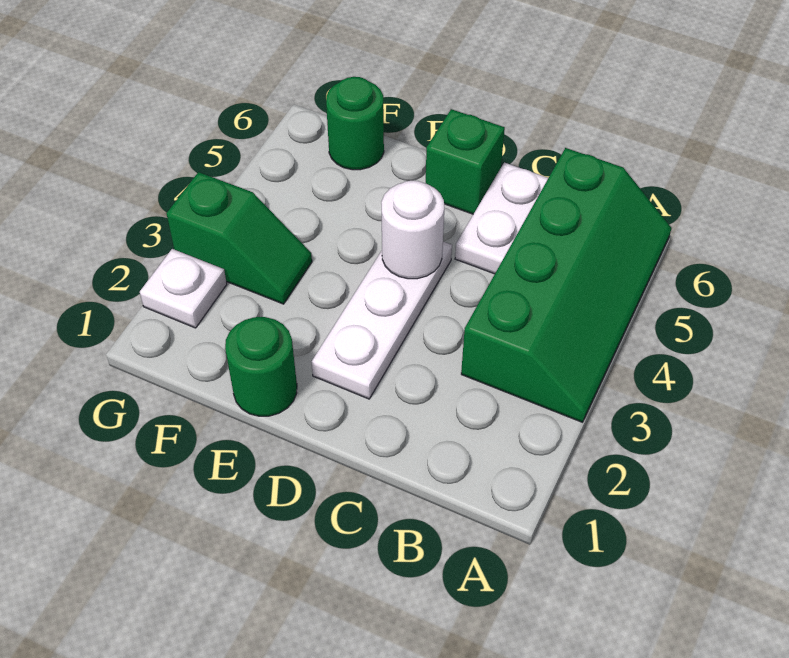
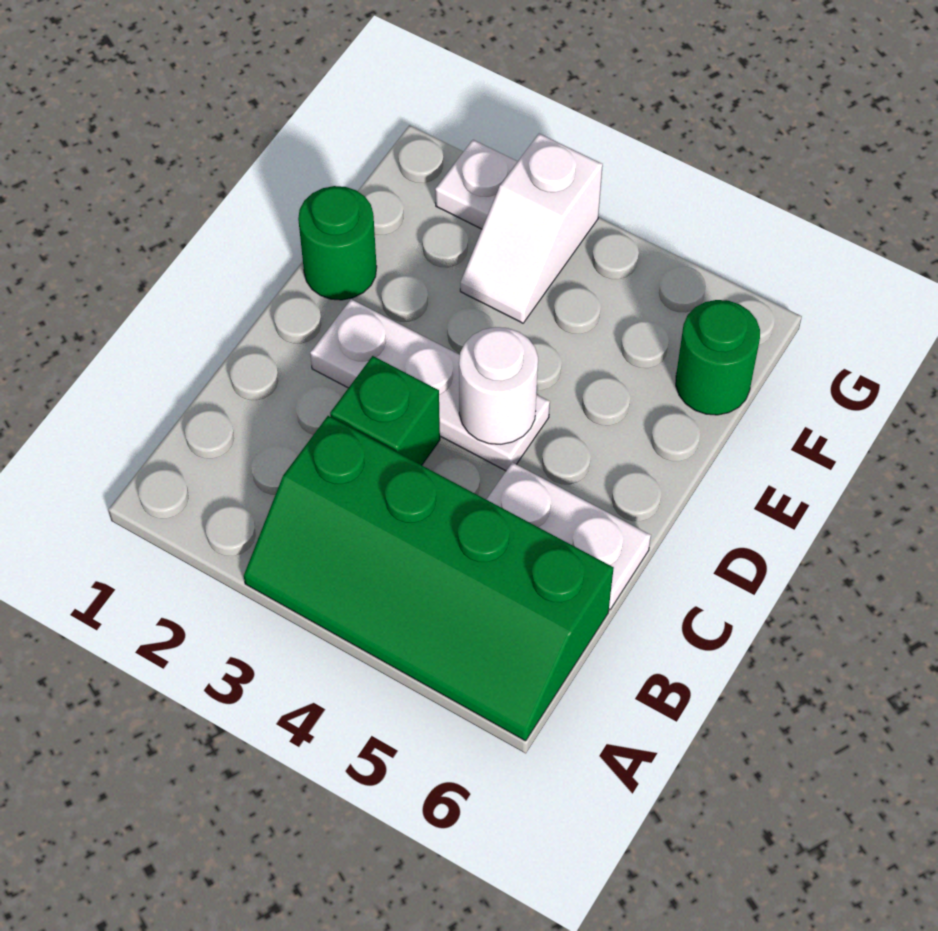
green brick D6 level 1 -> green brick C3 level 1
green slope F3:G3 level 1 top G -> white slope F3:G3 level 1 top G

